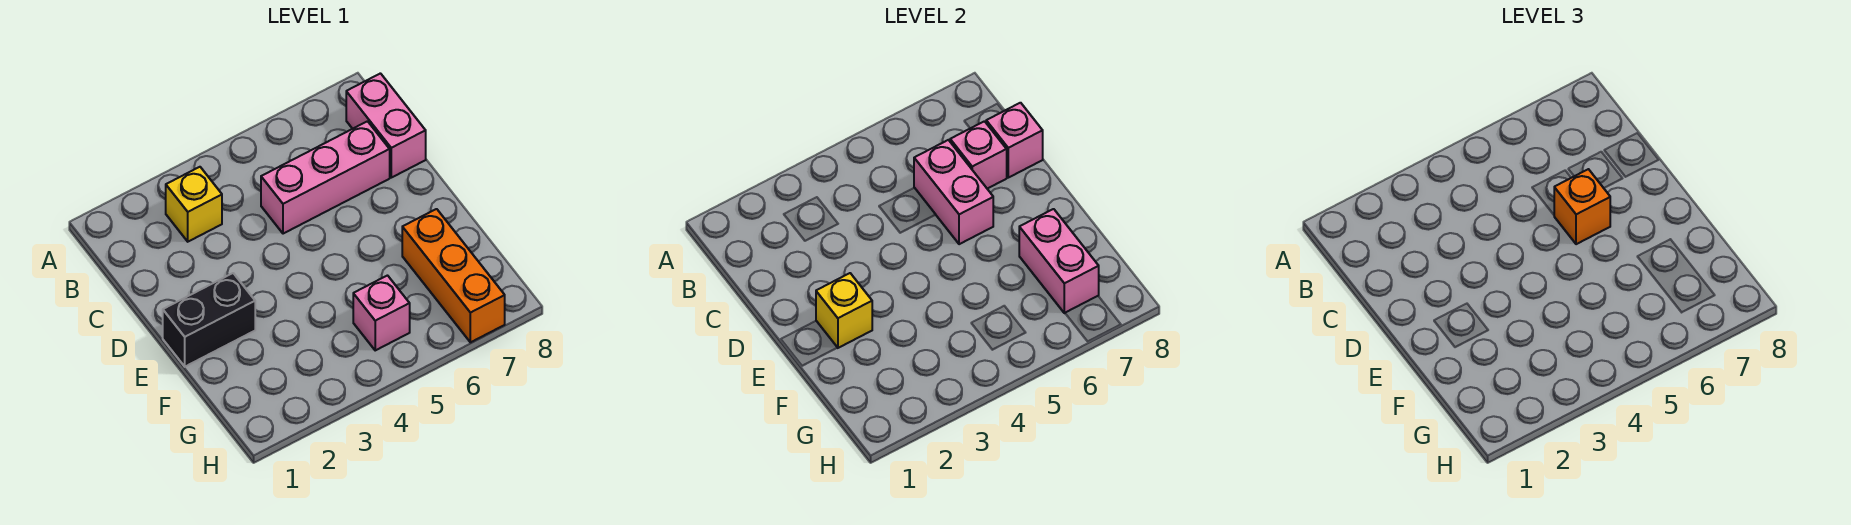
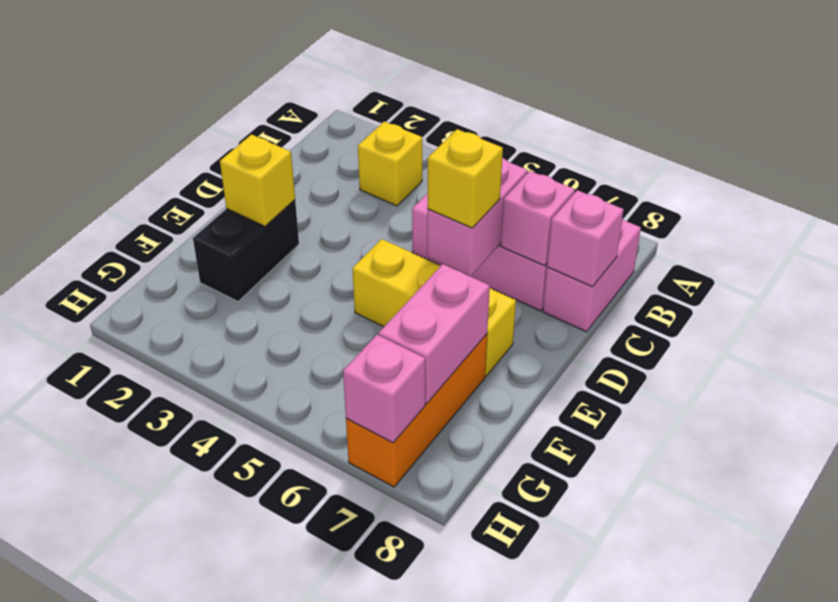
orange brick D6 level 3 -> yellow brick D6 level 3
black brick E1:E2 level 1 -> black brick E2:F2 level 1
none -> yellow brick E5:E7 level 1
pink brick G5 level 1 -> pink brick H7 level 2

